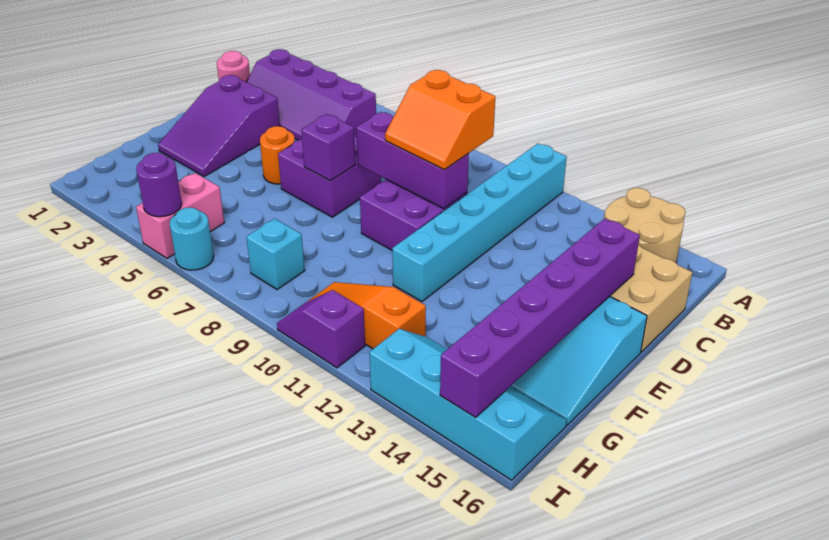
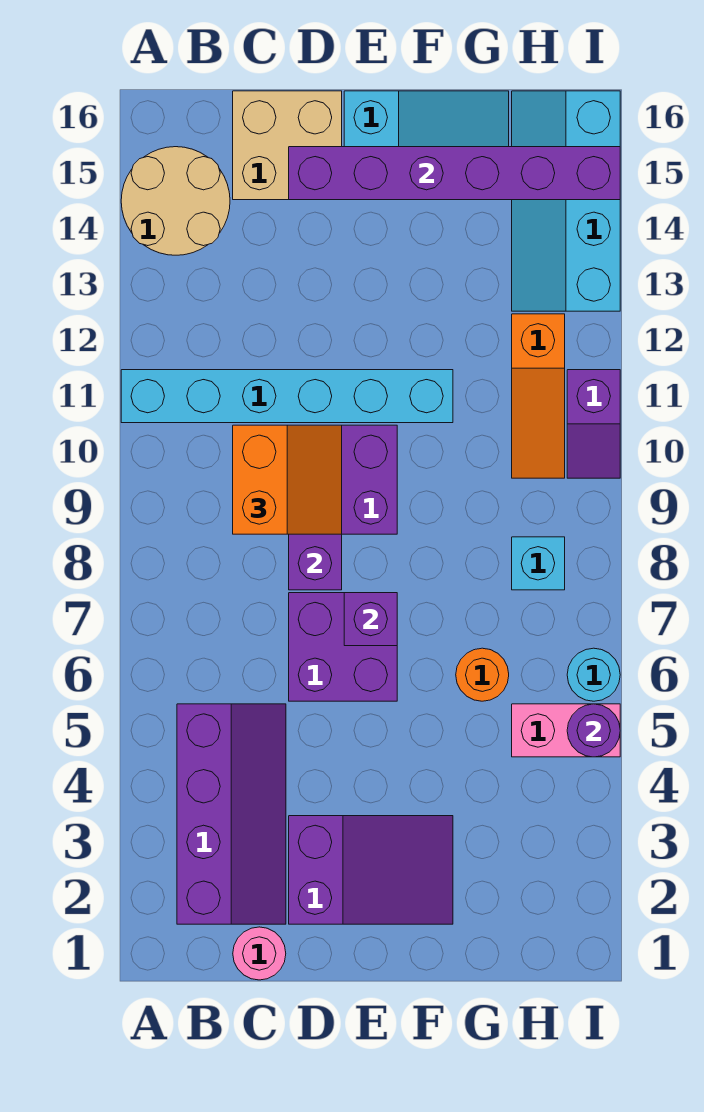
orange round brick E5 level 1 -> orange round brick G6 level 1

